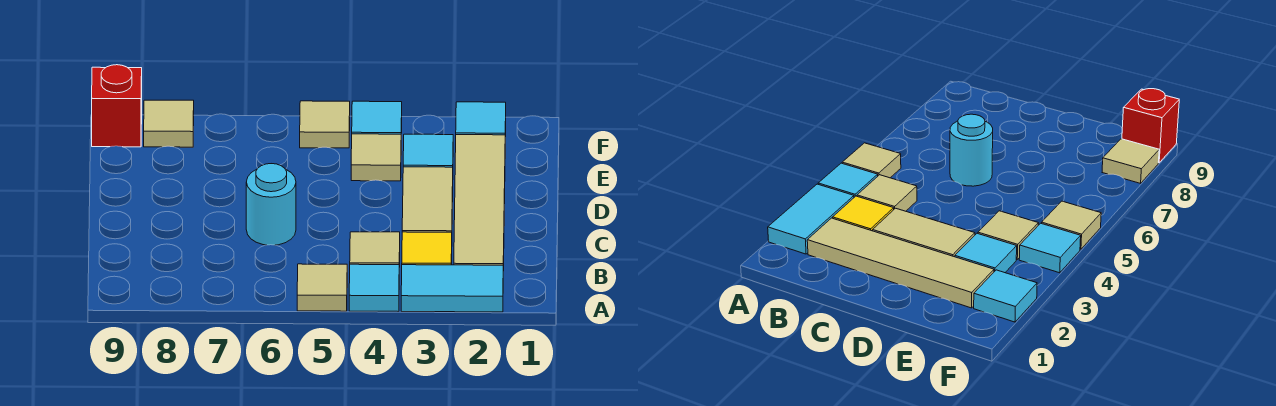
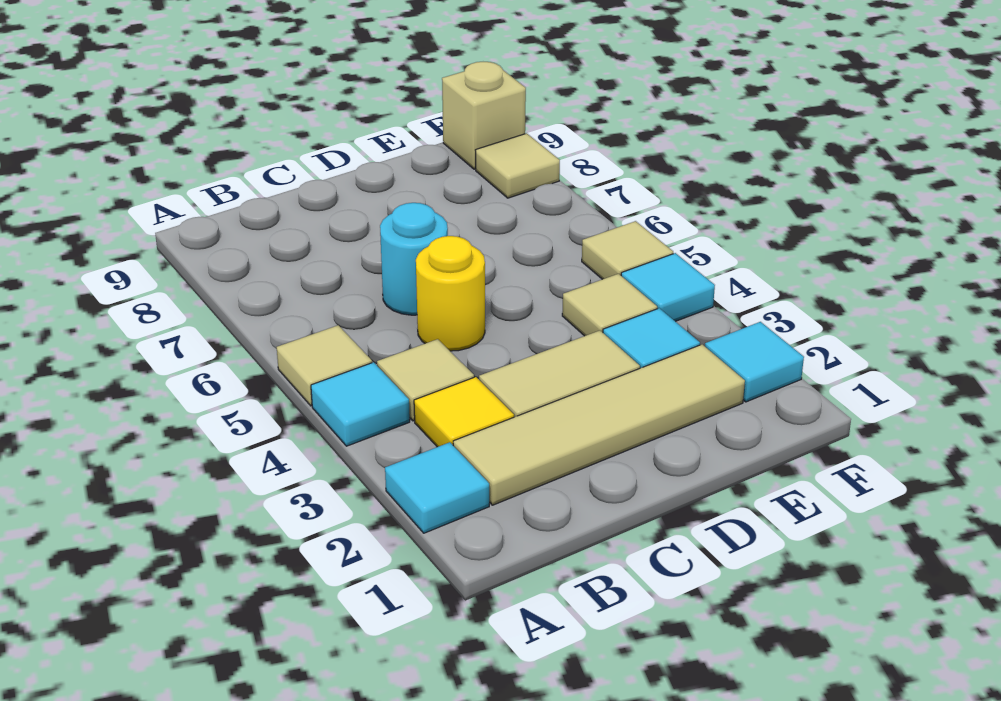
cyan tile A2:A3 level 1 -> cyan tile A2 level 1
none -> yellow round brick C5 level 1
red brick F9 level 1 -> tan brick F9 level 1

